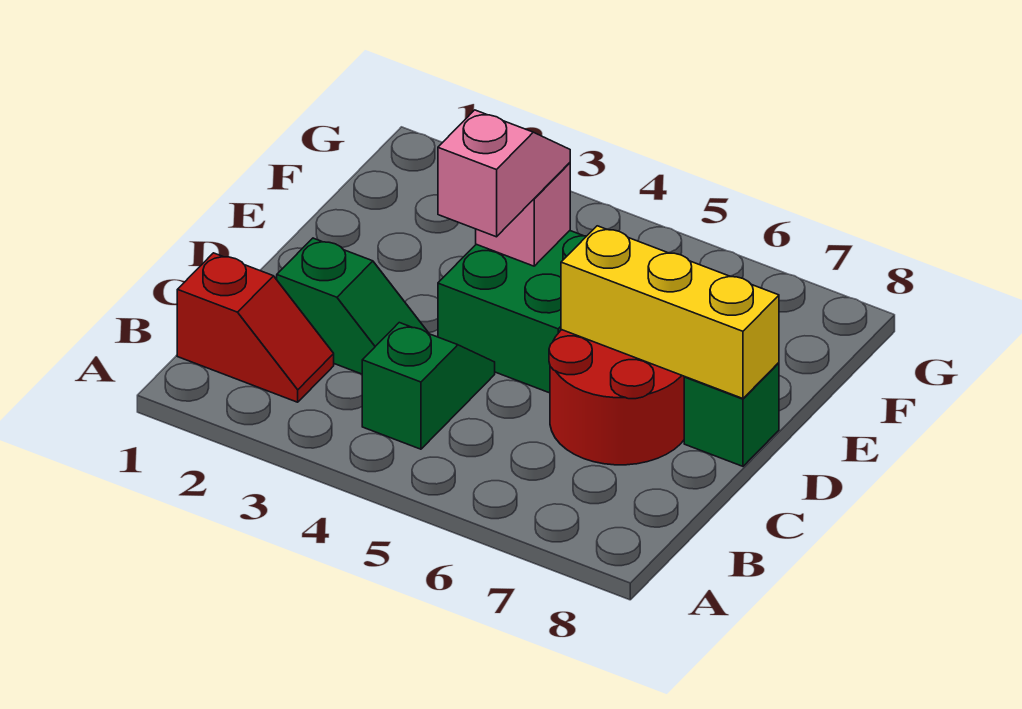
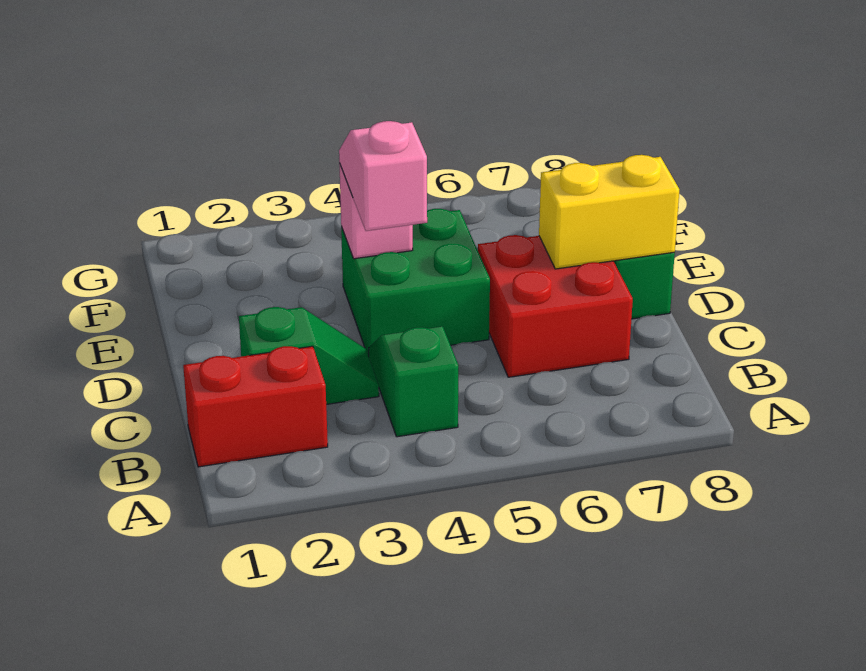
red slope B1:B2 level 1 top 1 -> red brick B1:B2 level 1
red round brick C6:D7 level 1 -> red brick C6:D7 level 1
yellow brick D6:D8 level 2 -> yellow brick D7:D8 level 2

